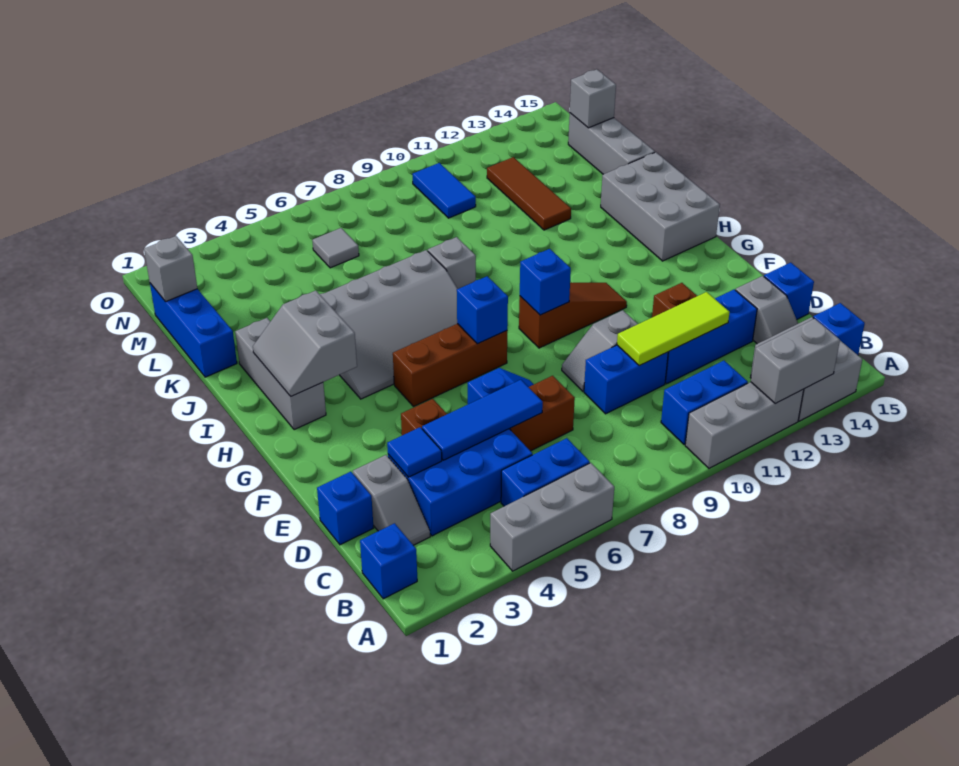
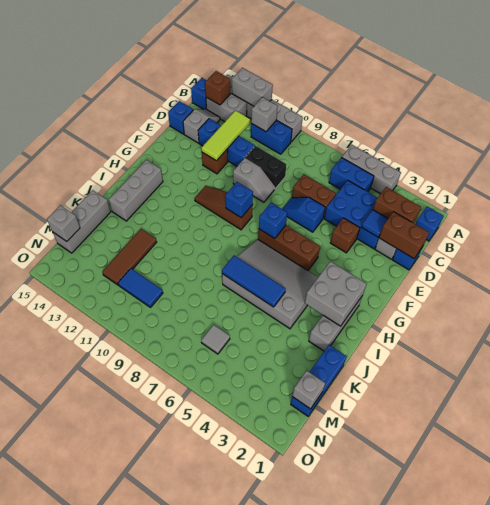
none -> brown brick B14 level 2
none -> brown brick C2:C3 level 2
none -> brown brick D1:D2 level 2
blue tile D4:D6 level 2 -> blue tile J5:J7 level 2
blue brick D9:D10 level 1 -> black brick D9:D10 level 1
lime tile D10:D12 level 2 -> lime tile C12:E12 level 2
grey slope H2:I3 level 2 top 3 -> grey brick H2:I3 level 2
grey brick H14:J15 level 1 -> grey brick H14:J14 level 1
grey brick J8 level 1 -> grey brick B11 level 2
blue tile M10:N10 level 1 -> blue tile M10:M11 level 1

